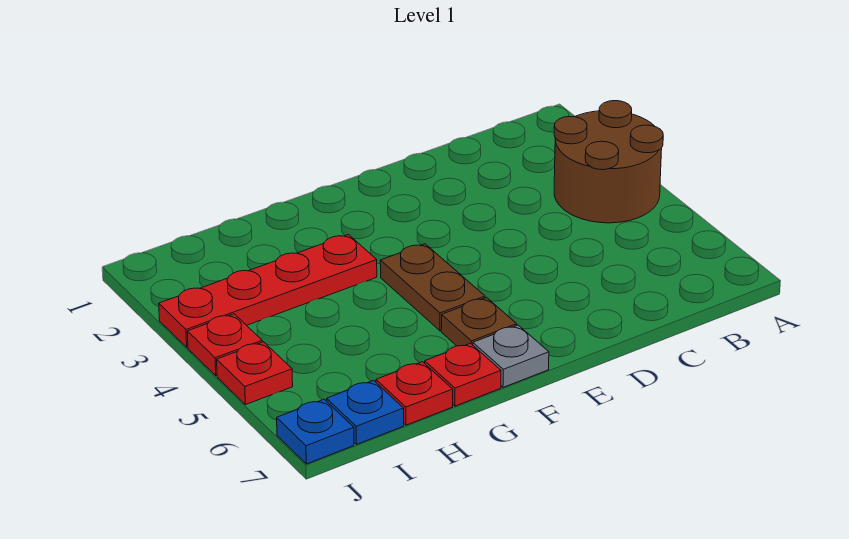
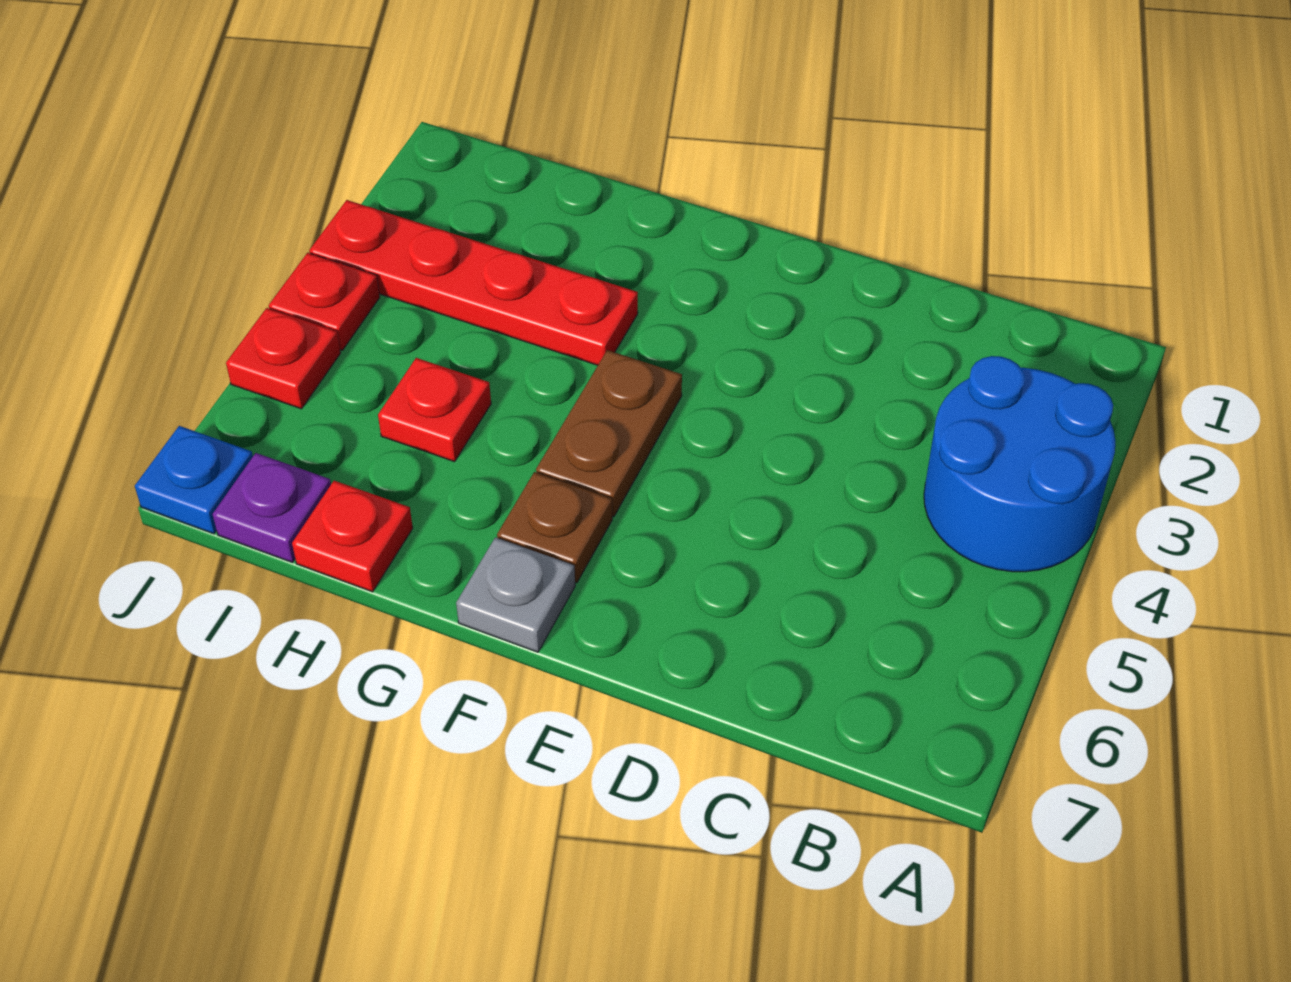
brown round brick A3:B4 level 1 -> blue round brick A3:B4 level 1
red plate G7 level 1 -> red plate H5 level 1
blue plate I7 level 1 -> purple plate I7 level 1

